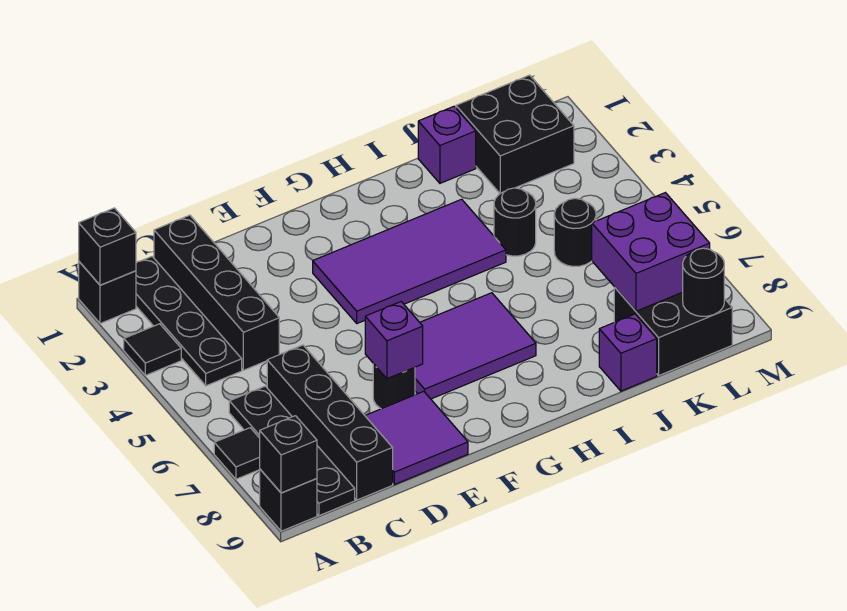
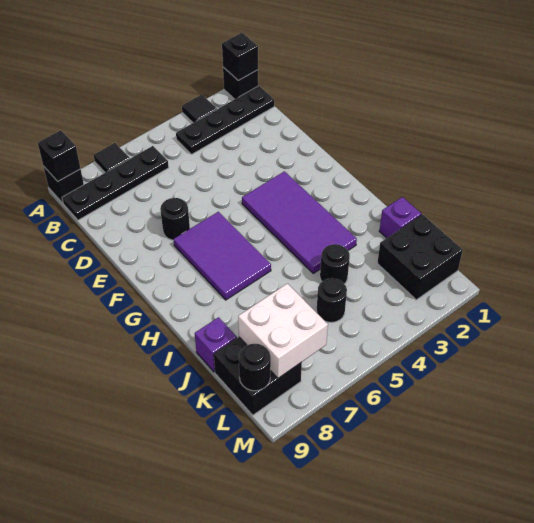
black brick C1:C4 level 1 -> none
black brick C6:C9 level 1 -> none
purple tile D8:E9 level 1 -> none
purple brick E7 level 2 -> none
purple brick K7:L8 level 2 -> white brick K7:L8 level 2

